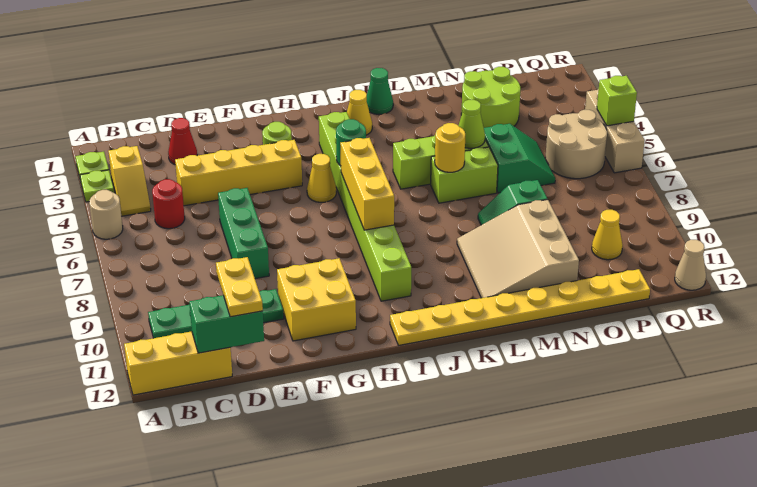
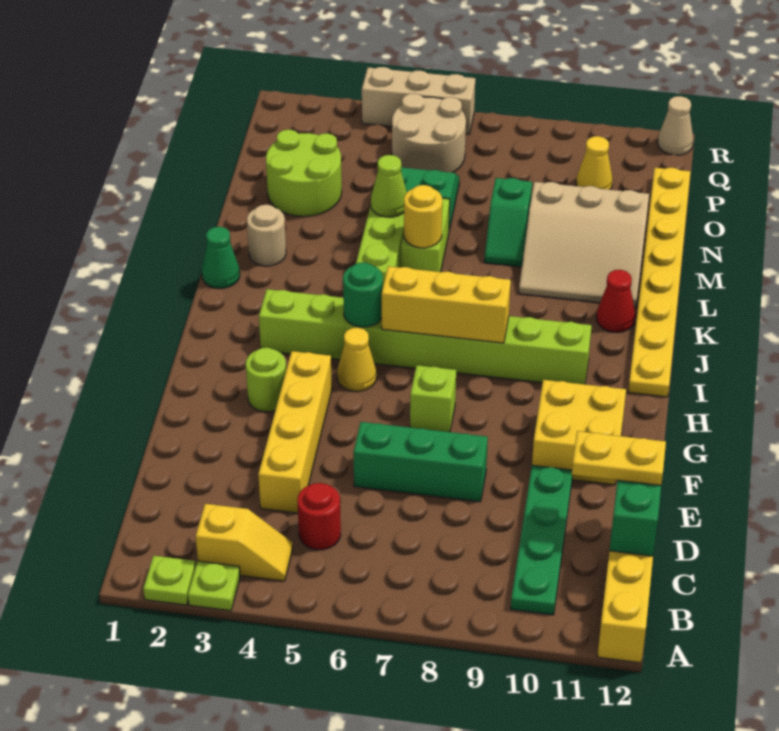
tan round brick A5 level 1 -> tan round brick L2 level 1
red cone D2 level 1 -> red cone K11 level 1
yellow cone J2 level 1 -> none
lime brick R5 level 2 -> lime brick G7 level 1

